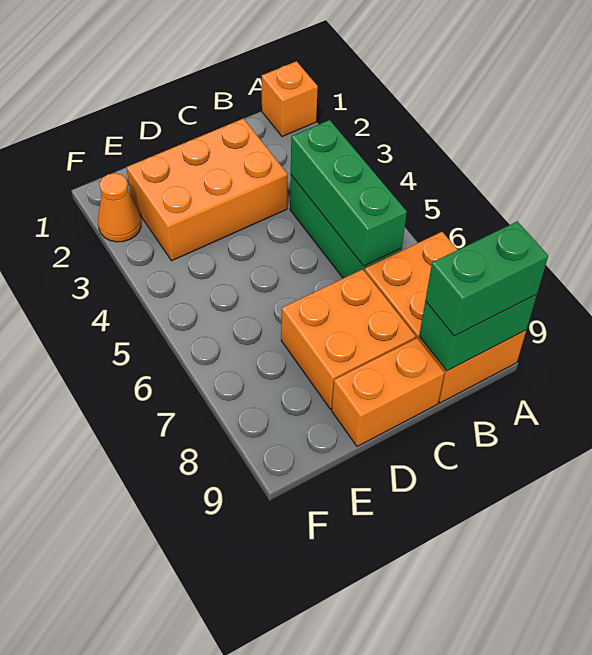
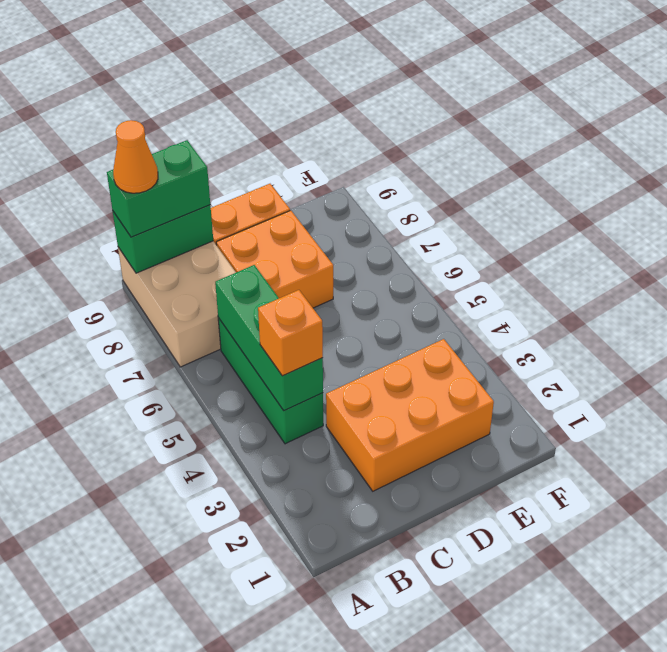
orange brick A1 level 1 -> orange brick B4 level 3
orange brick A7:B9 level 1 -> tan brick A7:B9 level 1
orange cone F2 level 1 -> orange cone A9 level 4

